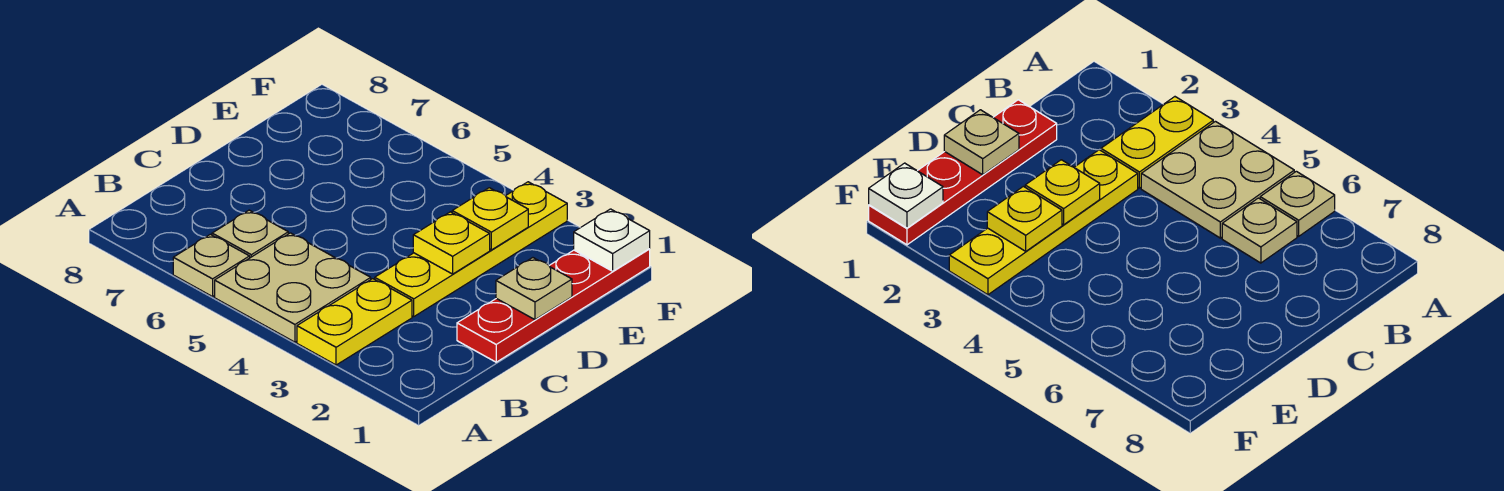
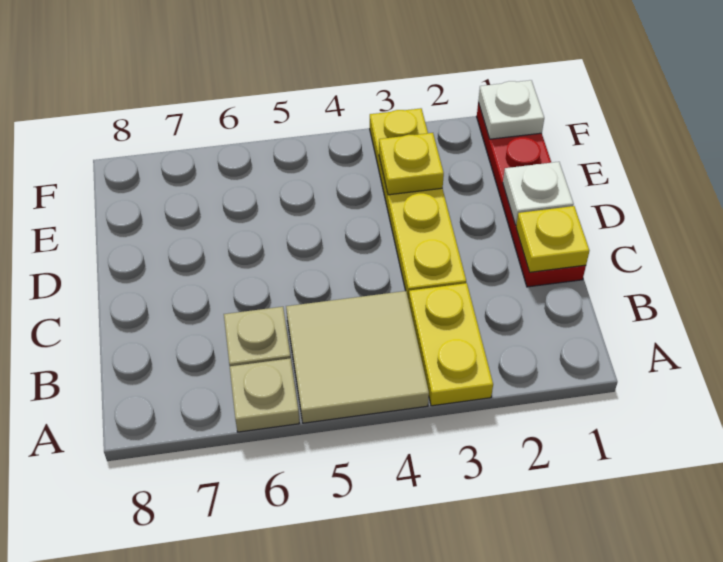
tan plate A4:B5 level 1 -> tan tile A4:B5 level 1
tan plate D1 level 2 -> white plate D1 level 2
yellow plate D3 level 2 -> yellow plate C1 level 2

